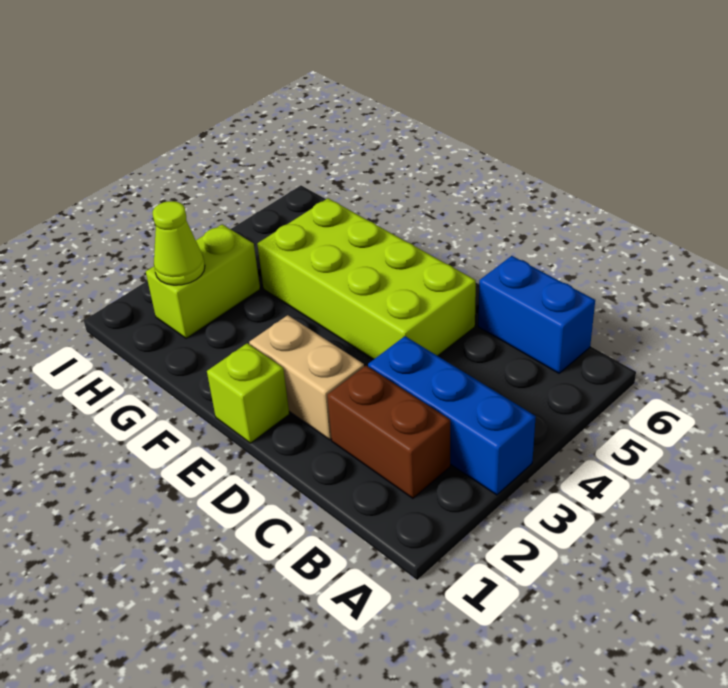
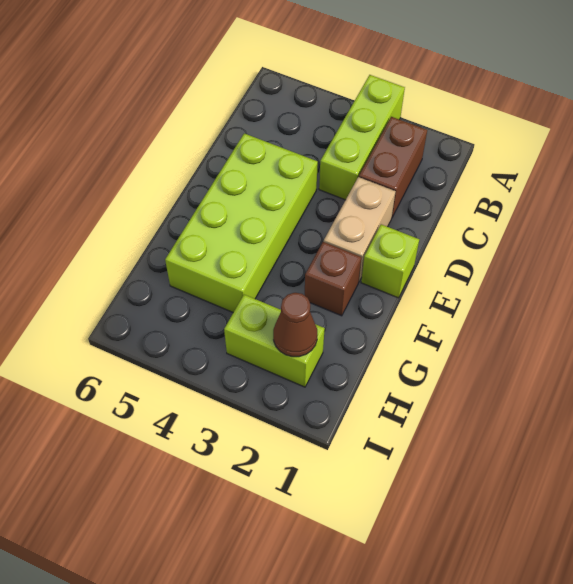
blue brick A3:C3 level 1 -> lime brick A3:C3 level 1
blue brick B6:C6 level 1 -> none
none -> brown brick F2 level 1
lime cone H2 level 2 -> brown cone H2 level 2

